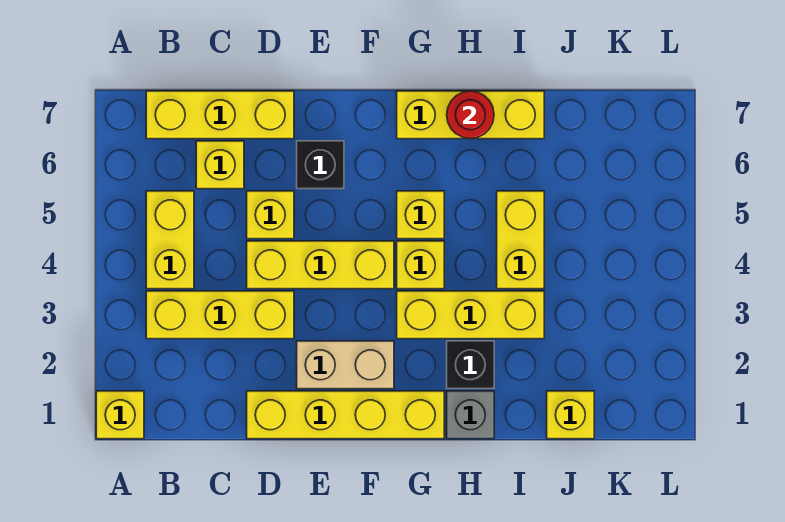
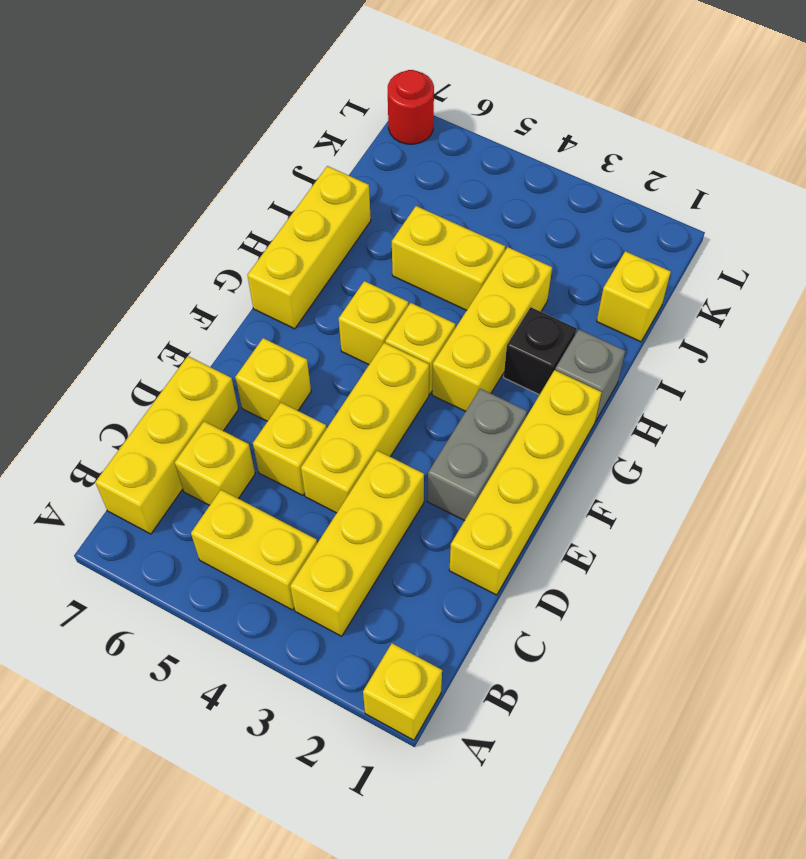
tan brick E2:F2 level 1 -> grey brick E2:F2 level 1
black brick E6 level 1 -> yellow brick E6 level 1
red round brick H7 level 2 -> red round brick L7 level 1

